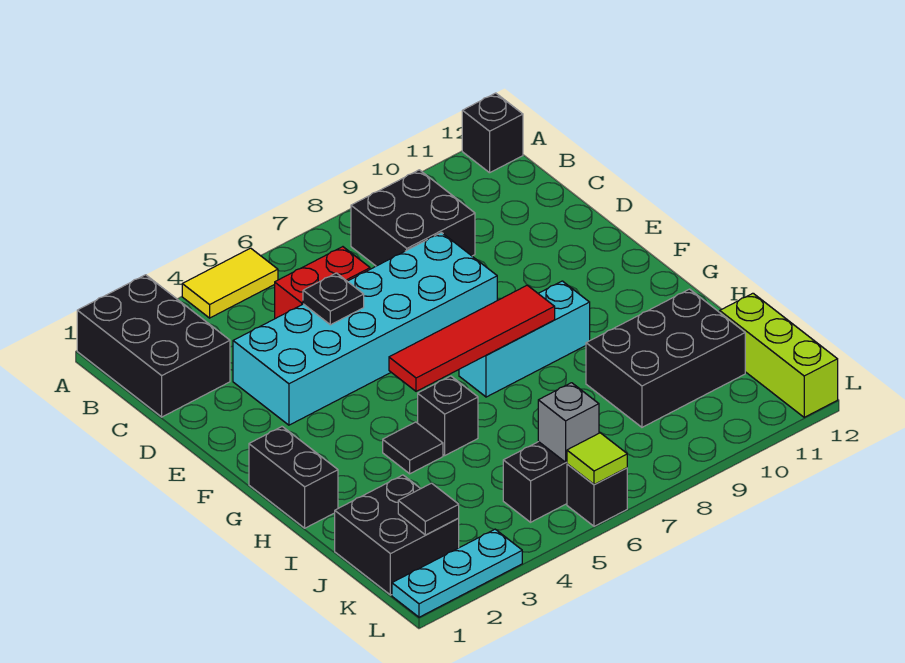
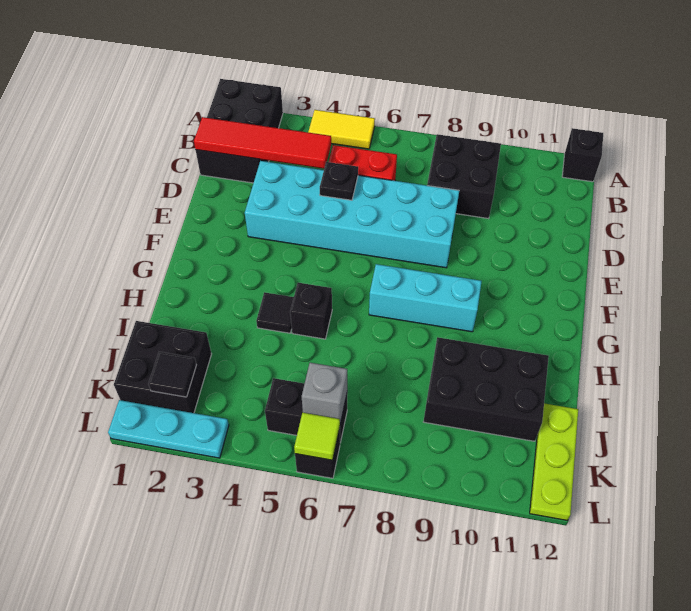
black brick G1:H1 level 1 -> none
red tile G5:G8 level 2 -> red tile C1:C4 level 2
lime brick J12:L12 level 1 -> lime plate J12:L12 level 1

